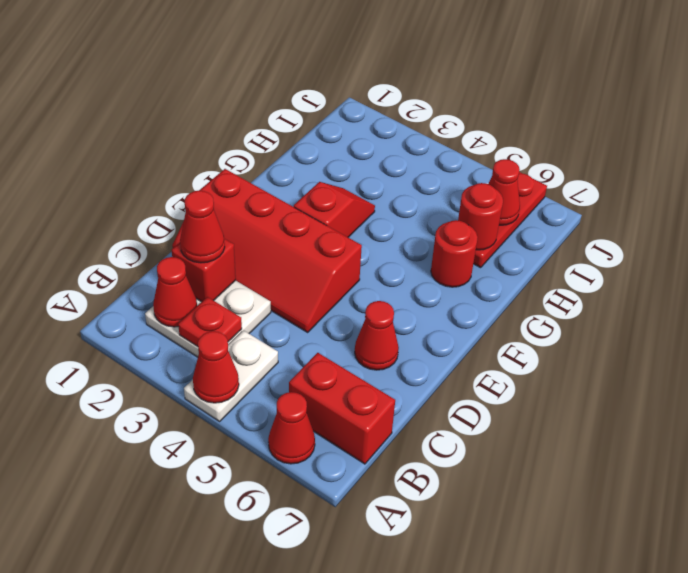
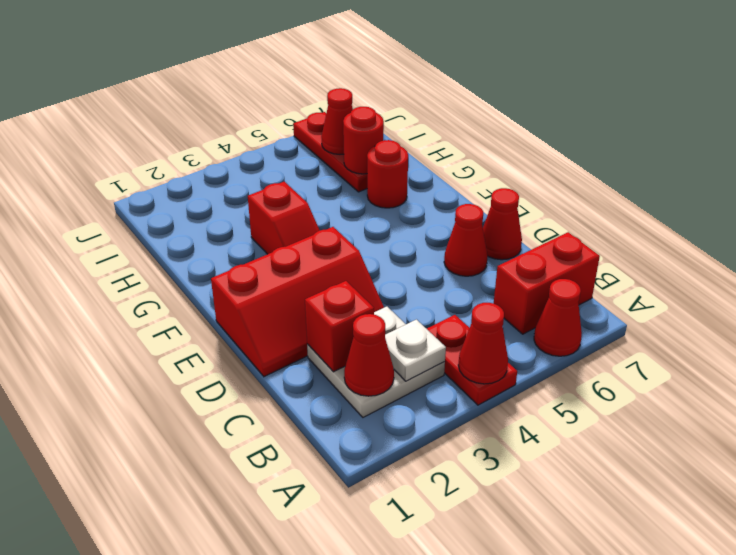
white plate A4:B4 level 1 -> red plate A4:B4 level 1
red plate B3 level 2 -> white plate B3 level 2
red cone C2 level 3 -> red cone D7 level 1
red slope D1:E4 level 1 top E -> red slope D1:E3 level 1 top E
red slope F3:G3 level 1 top F -> red slope F3:G3 level 1 top G

